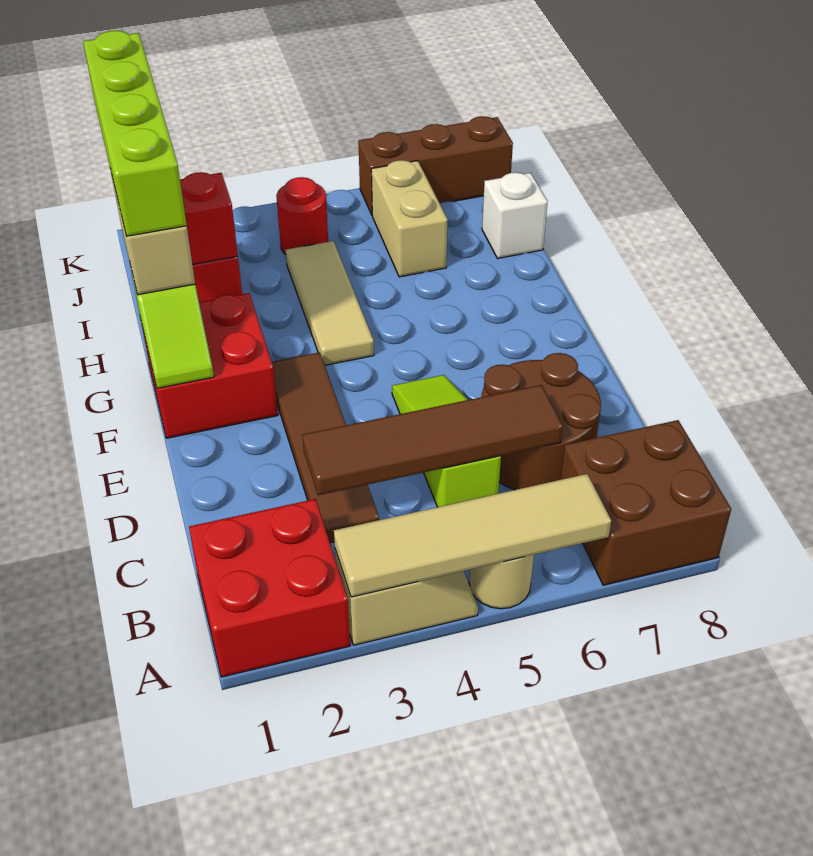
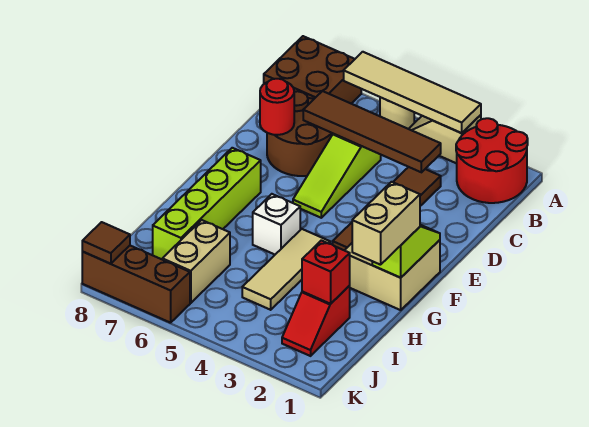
red brick A1:B2 level 1 -> red round brick A1:B2 level 1
red brick F1:G2 level 1 -> tan brick F1:G2 level 1
lime brick G1:J1 level 4 -> lime brick F7:I7 level 1
white brick I8 level 1 -> white brick G5 level 1
red round brick J4 level 1 -> red round brick D7 level 2
none -> brown tile K8 level 2

